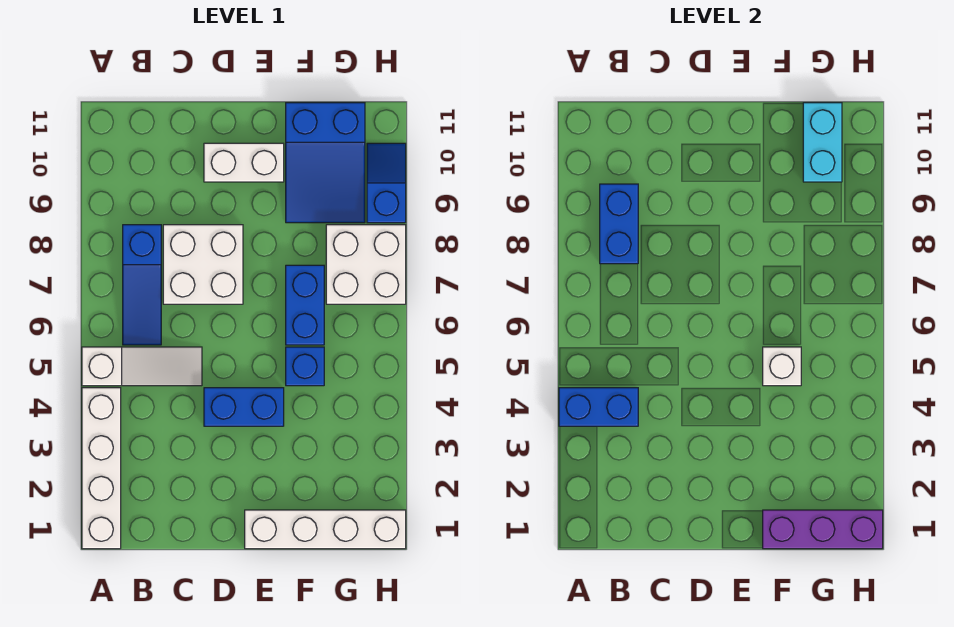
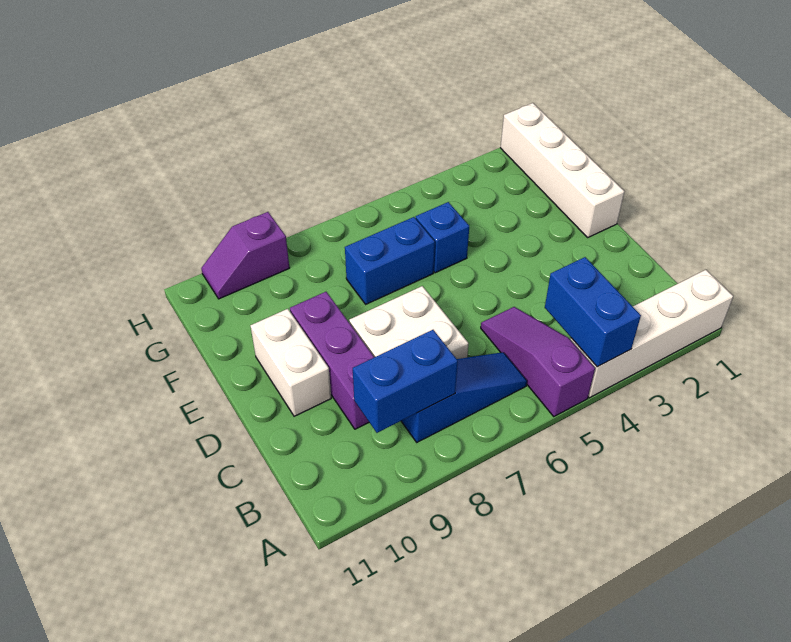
white slope A5:C5 level 1 top A -> purple slope A5:C5 level 1 top A
blue brick D4:E4 level 1 -> none
purple brick F1:H1 level 2 -> purple brick C9:E9 level 1
white brick F5 level 2 -> none
blue slope F9:G11 level 1 top 11 -> none
white brick G7:H8 level 1 -> none
cyan brick G10:G11 level 2 -> none
blue slope H9:H10 level 1 top 9 -> purple slope H9:H10 level 1 top 9

